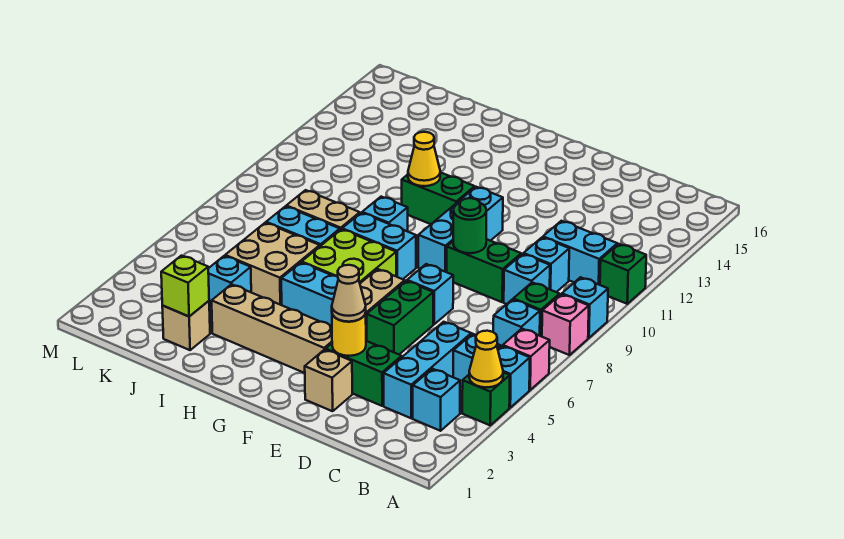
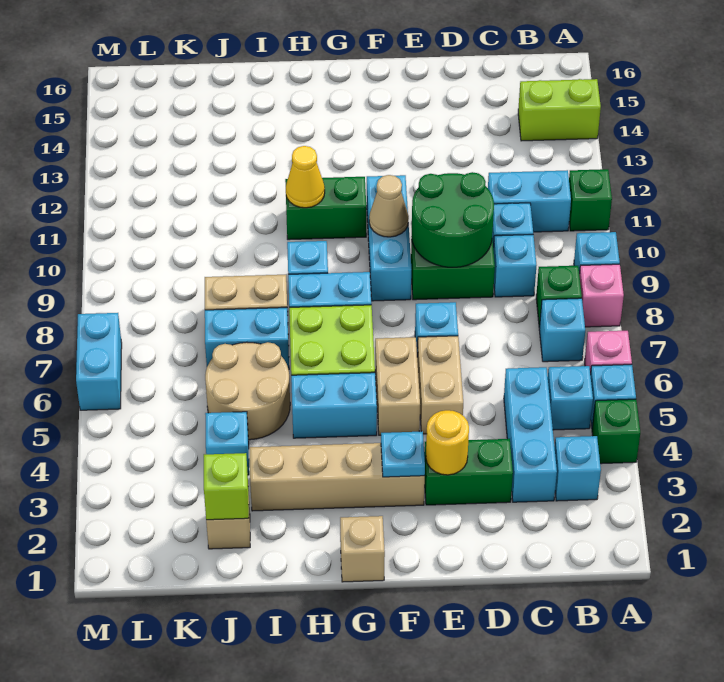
yellow cone A4 level 2 -> none
none -> lime brick A14:B14 level 1
tan brick E2 level 1 -> tan brick G1 level 1
tan cone E3 level 3 -> tan cone F10 level 2
green brick E5:E6 level 1 -> tan brick E5:E6 level 1
green round brick E9 level 2 -> green round brick D9:E10 level 2
none -> cyan plate F3 level 2
tan brick I5:J6 level 1 -> tan round brick I5:J6 level 1
none -> cyan brick M6:M7 level 1

